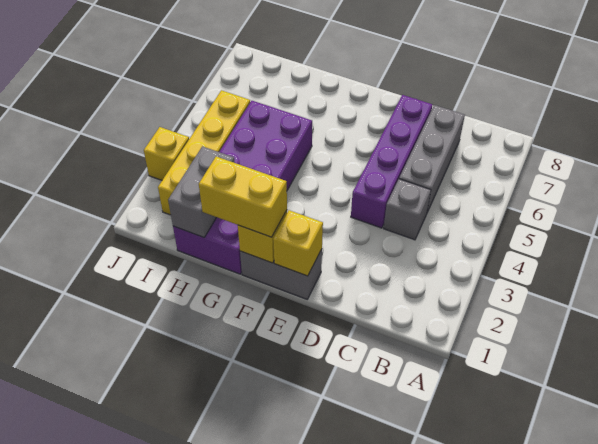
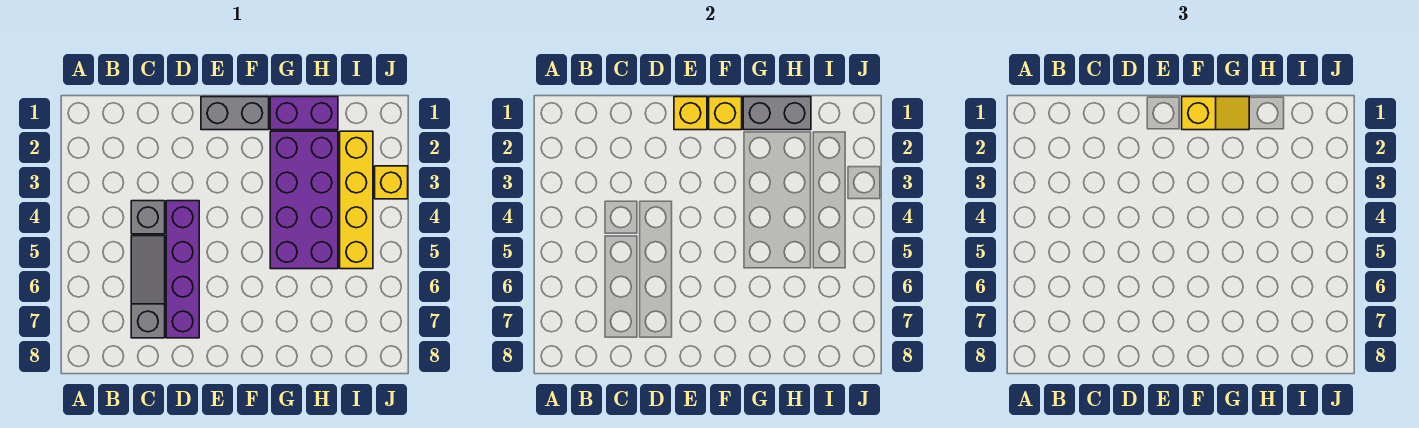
grey brick C5:C7 level 1 -> grey slope C5:C7 level 1 top 7
yellow brick F1:G1 level 3 -> yellow slope F1:G1 level 3 top F
grey brick H1:H2 level 2 -> grey brick G1:H1 level 2

